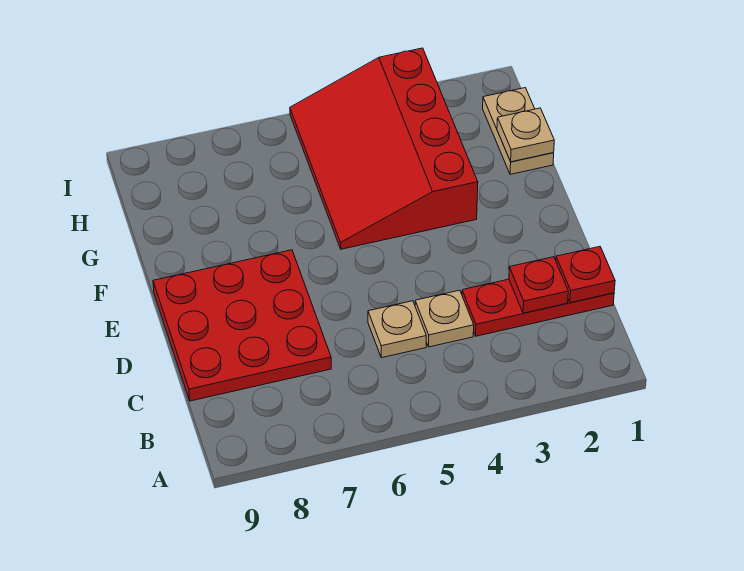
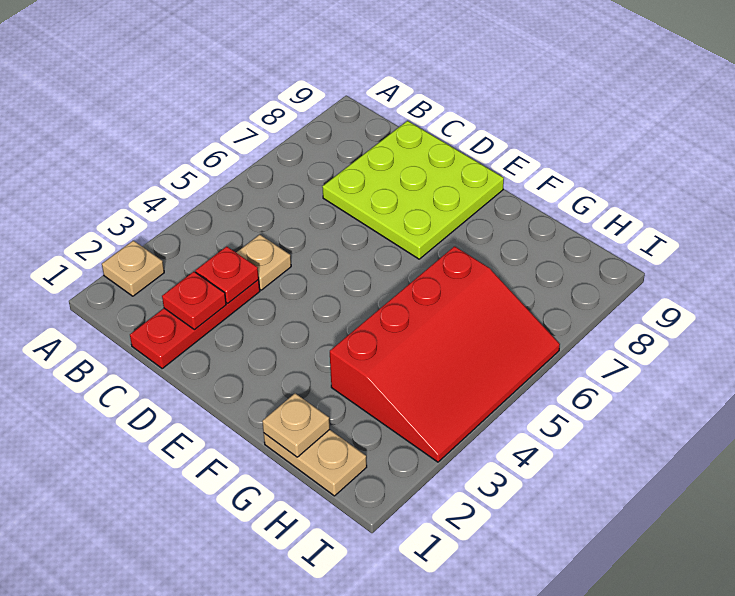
red plate C1 level 2 -> red plate C3 level 2
tan plate C5 level 1 -> tan plate A2 level 1
red plate C7:E9 level 1 -> lime plate C7:E9 level 1
red slope F3:I5 level 1 top 3 -> red slope G3:I6 level 1 top G

